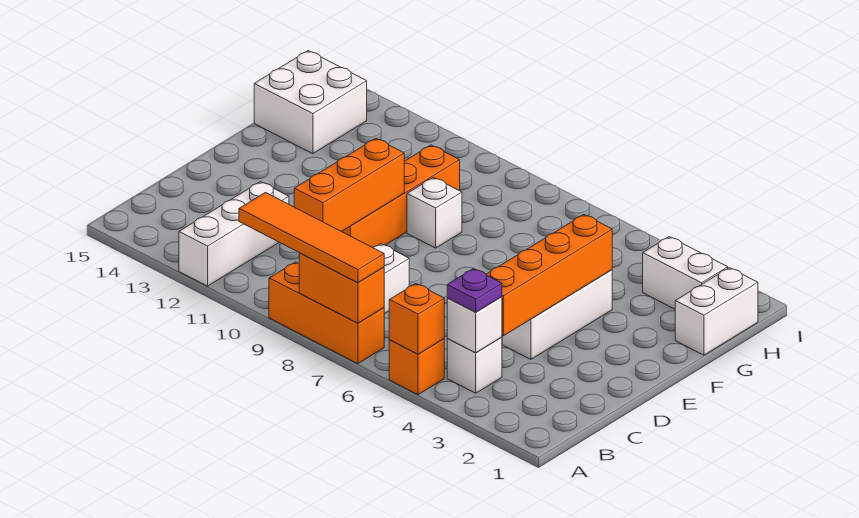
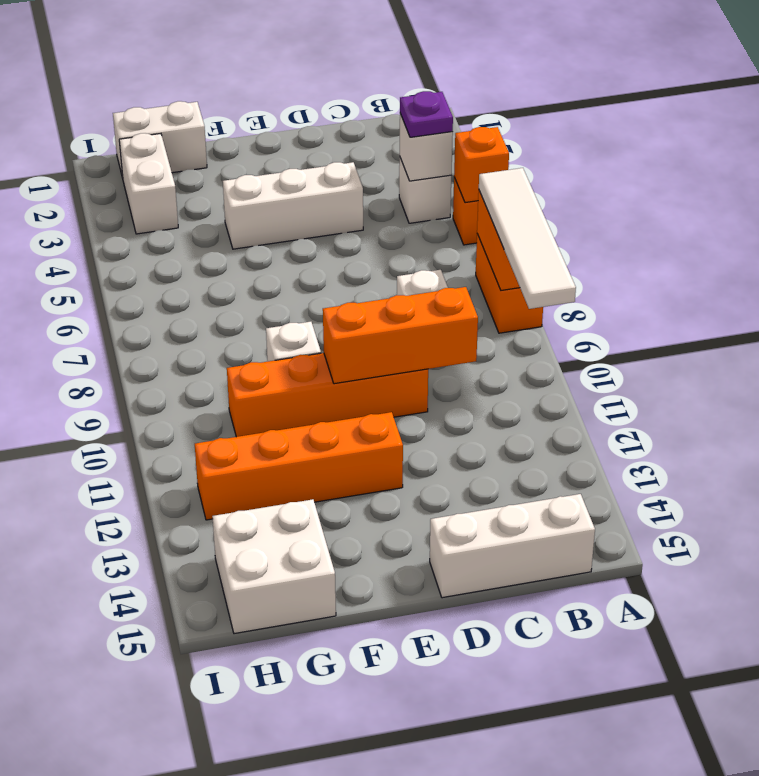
orange brick A7:A9 level 1 -> orange brick A7:A8 level 1
orange tile A7:A10 level 3 -> white tile A7:A10 level 3
white brick A12:C12 level 1 -> white brick B15:D15 level 1
orange brick C4:F4 level 2 -> orange brick E12:H12 level 1

